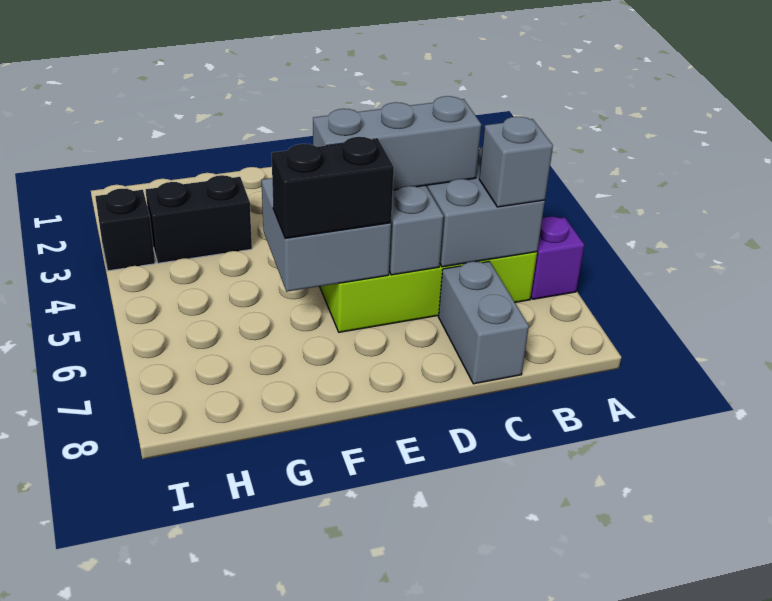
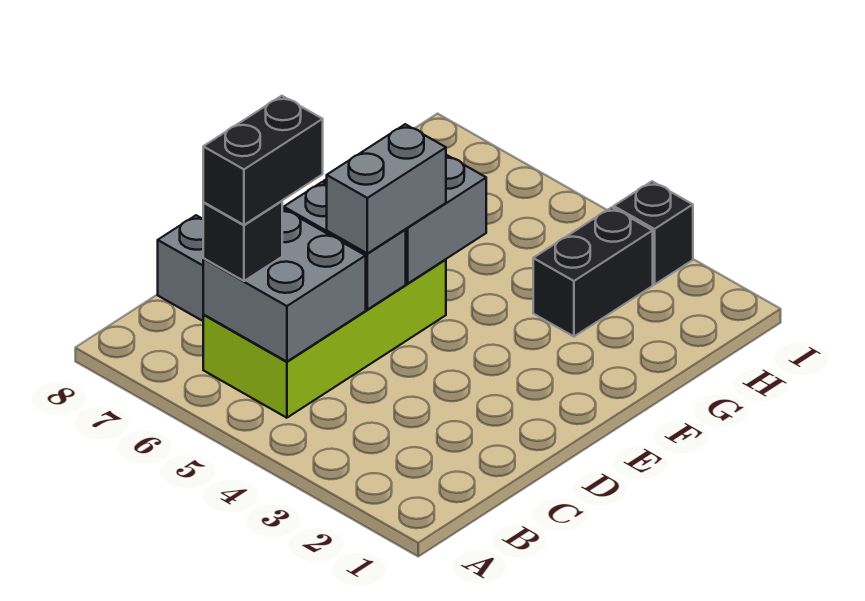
purple brick A6 level 1 -> none
grey brick B6 level 3 -> black brick B6 level 3
grey brick C5:E5 level 3 -> grey brick D5:E5 level 3
black brick E6:F6 level 3 -> black brick B6:C6 level 4

